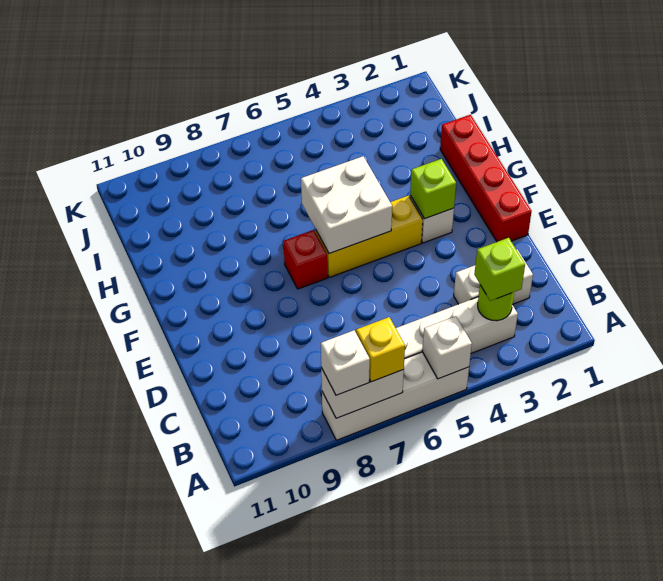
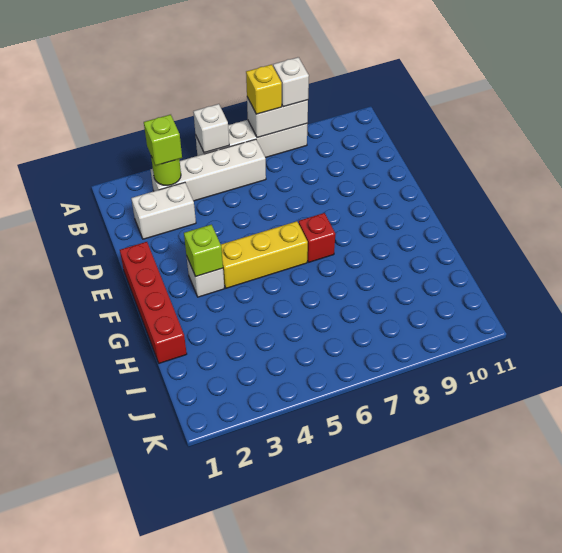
white brick F5:G6 level 2 -> none

